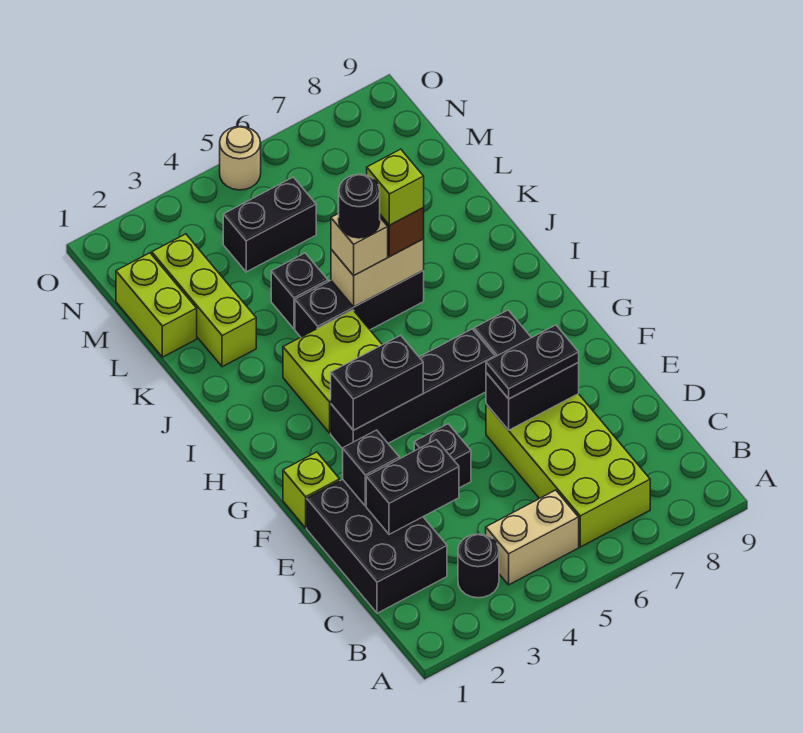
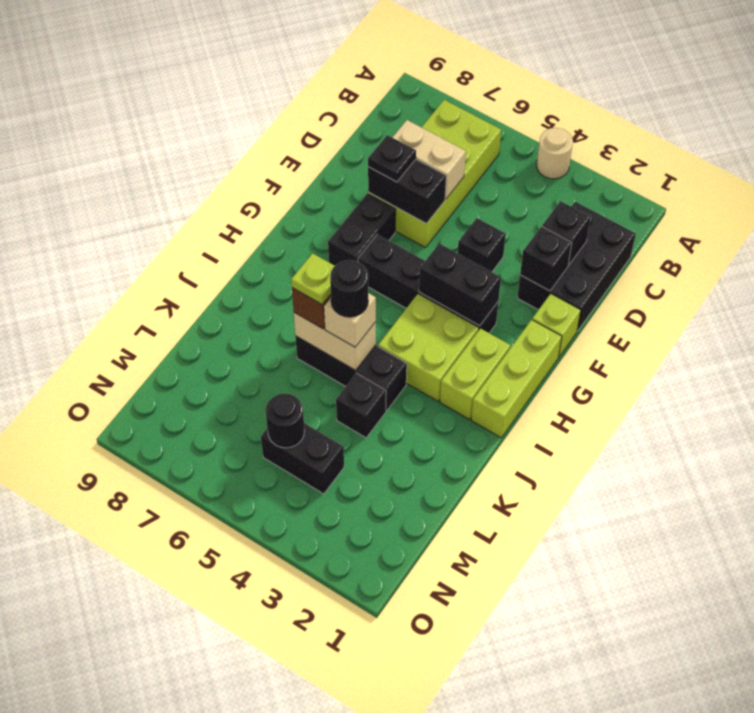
black round brick B3 level 1 -> black round brick M5 level 2
tan brick B4:B5 level 1 -> tan brick D6:D7 level 2
black brick D2:D3 level 2 -> black brick D2 level 2
black plate E6:E7 level 3 -> black plate E7 level 3
lime brick J6 level 4 -> lime plate J6 level 4
lime brick K2:M2 level 1 -> lime brick G1:I1 level 1
lime brick L1:M1 level 1 -> lime brick H2:I2 level 1
tan round brick O5 level 1 -> tan round brick A4 level 1

